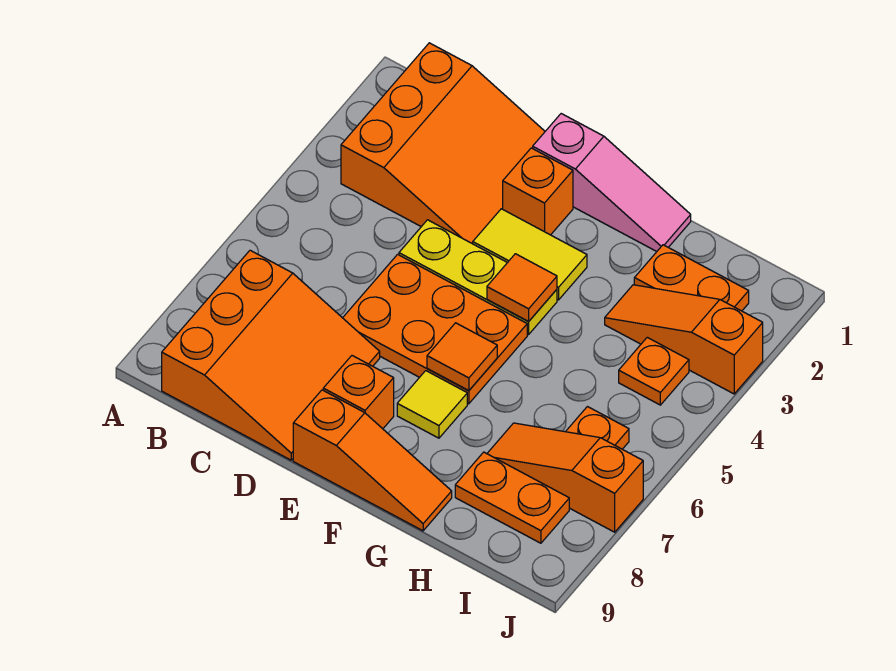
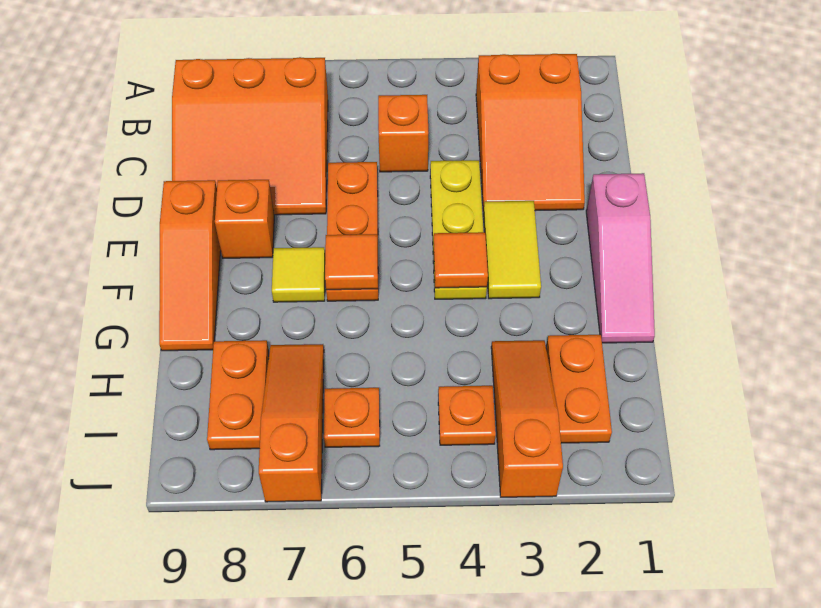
orange slope B1:D3 level 1 top B -> orange slope B2:D3 level 1 top B
orange plate D5:F6 level 1 -> orange plate D6:F6 level 1
orange brick E2 level 1 -> orange brick C5 level 1

